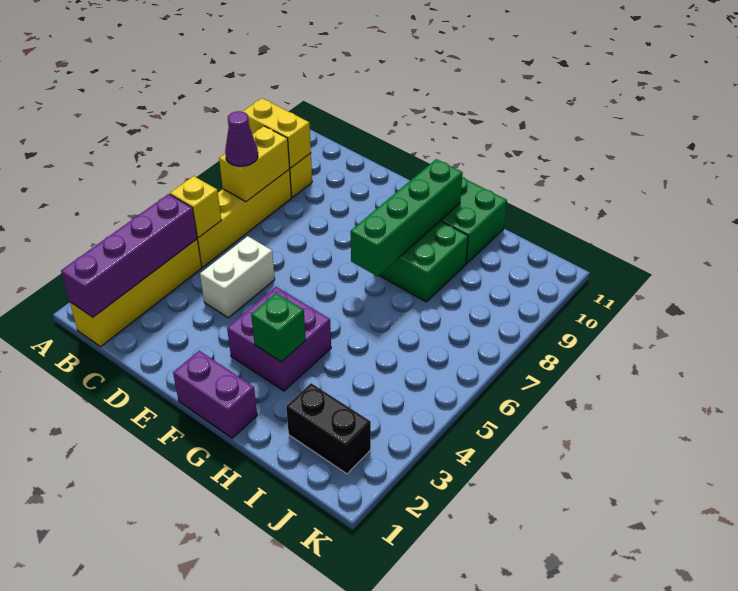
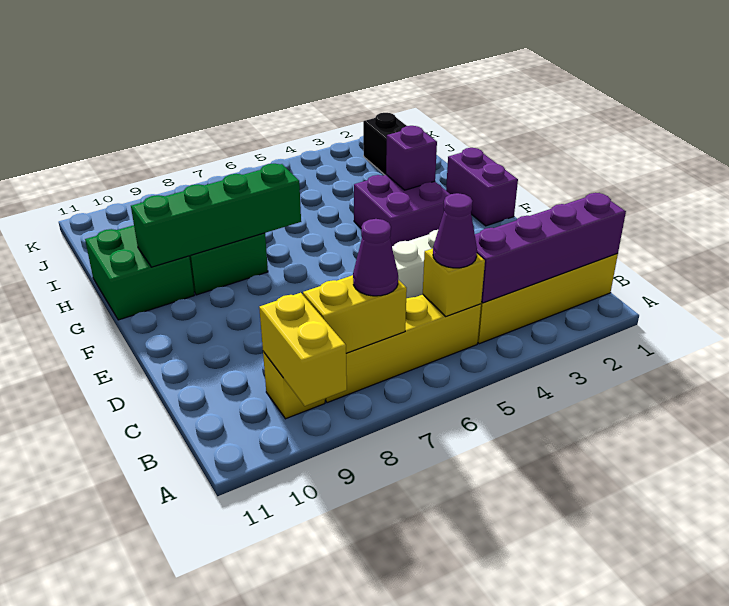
none -> purple cone B5 level 3
green brick G3 level 2 -> purple brick G3 level 2

